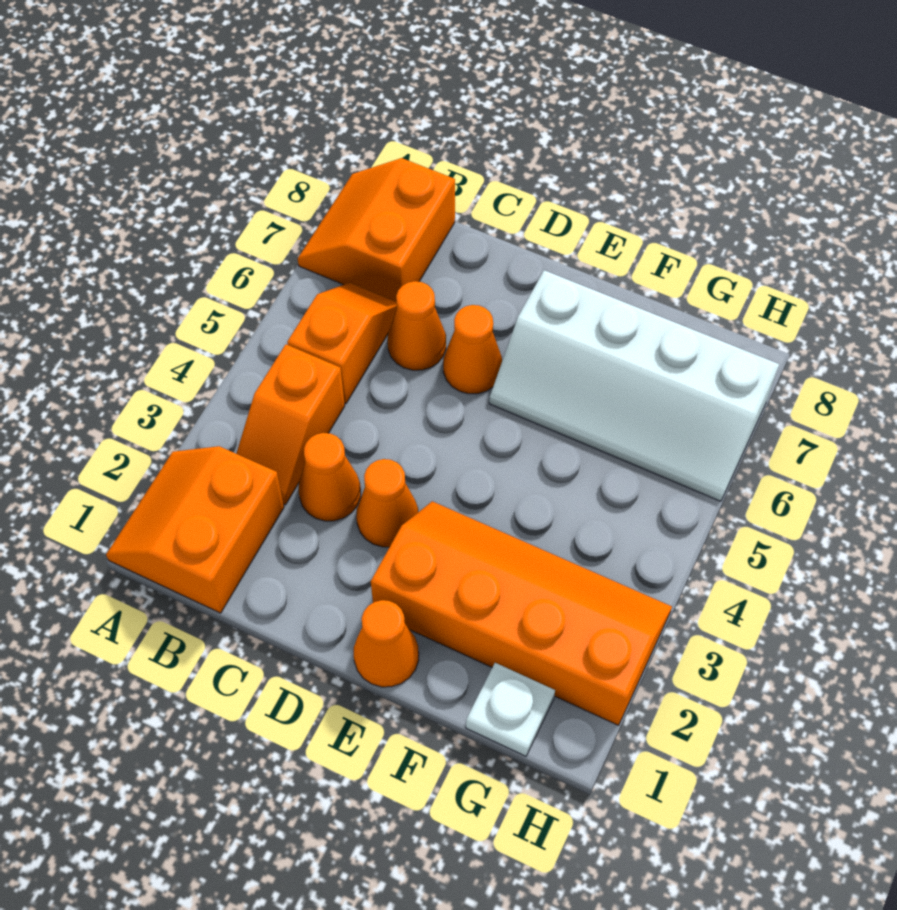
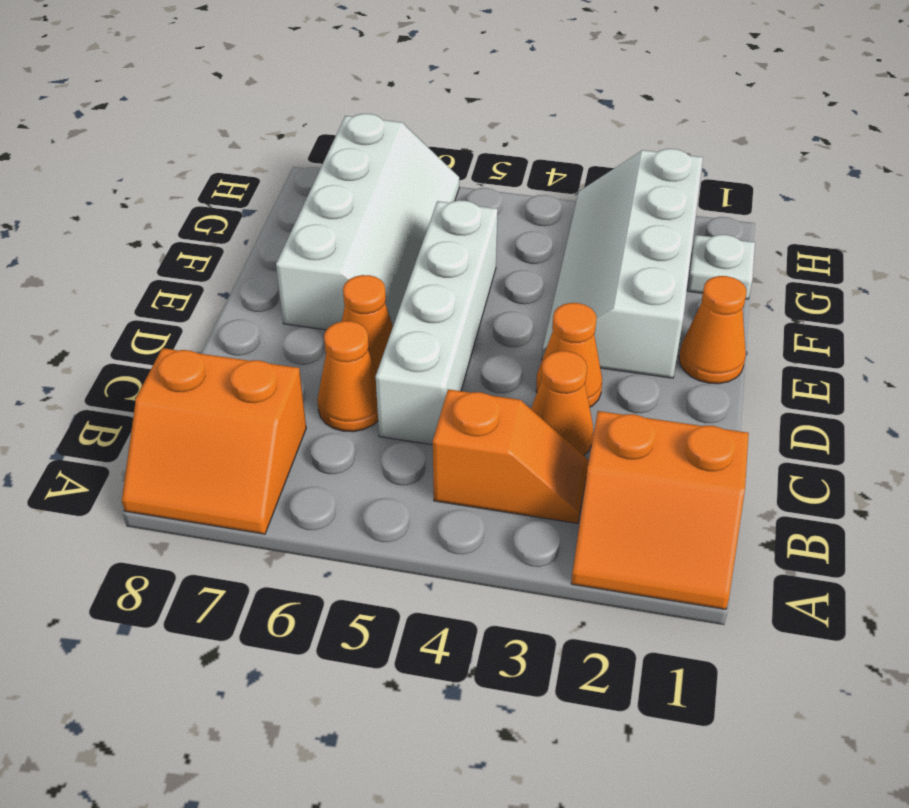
orange slope B5:B6 level 1 top 5 -> none
none -> white brick C5:F5 level 1
orange slope E2:H3 level 1 top 2 -> white slope E2:H3 level 1 top 2

